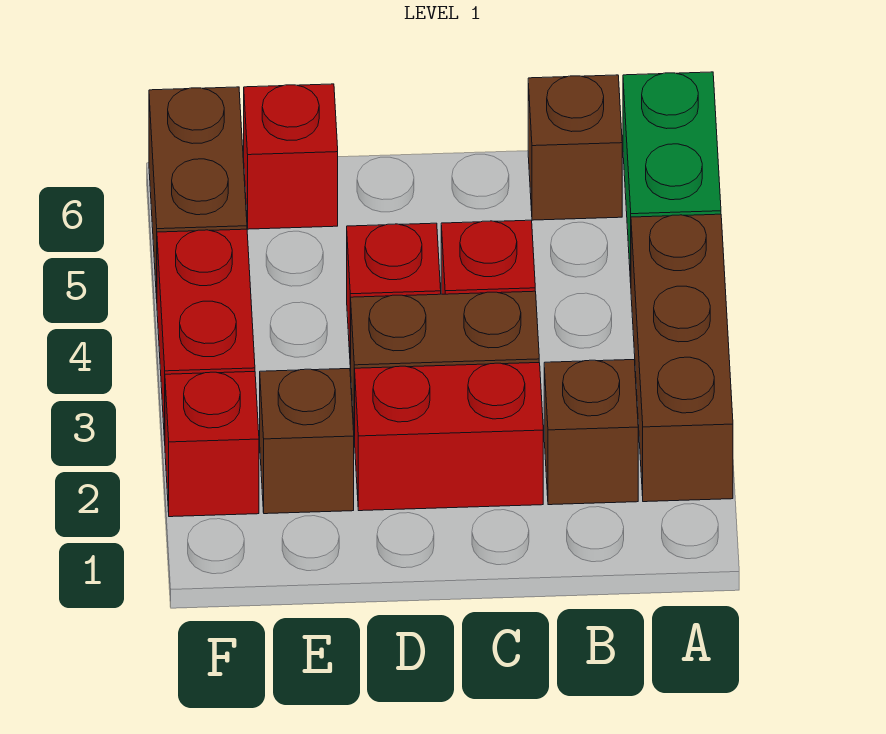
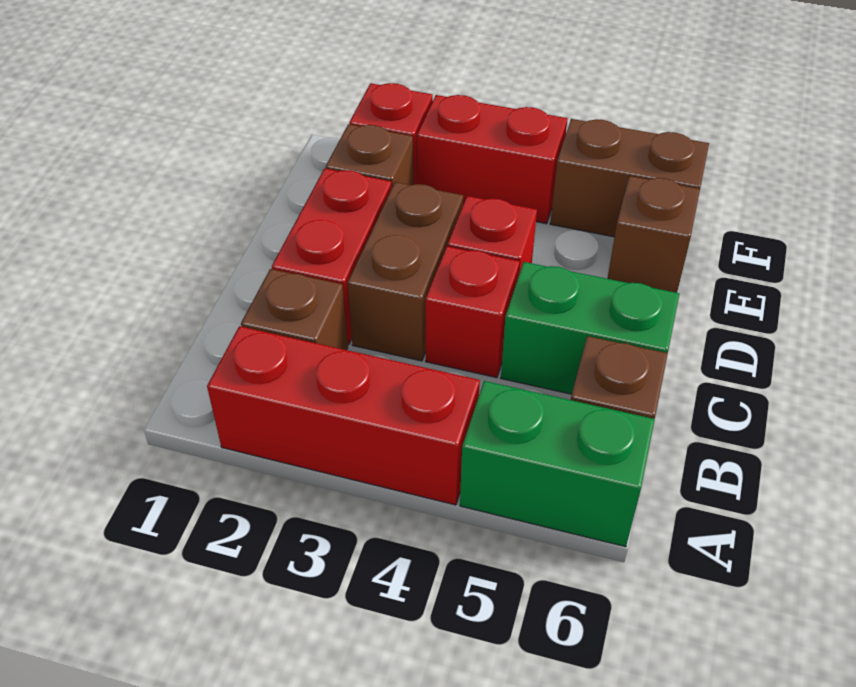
brown brick A2:A4 level 1 -> red brick A2:A4 level 1
none -> green brick C5:C6 level 1
red brick E6 level 1 -> brown brick E6 level 1

